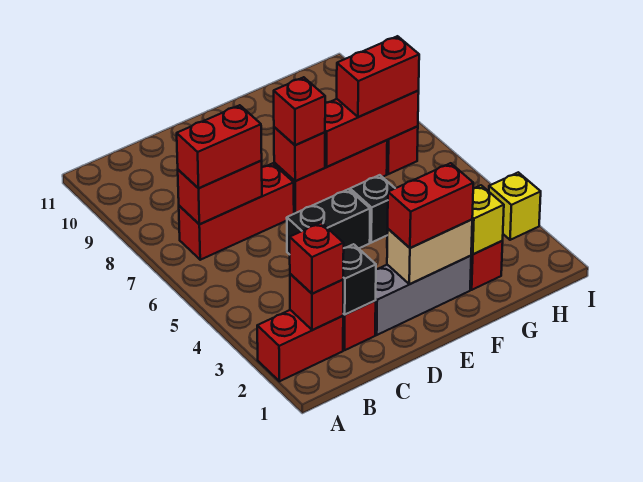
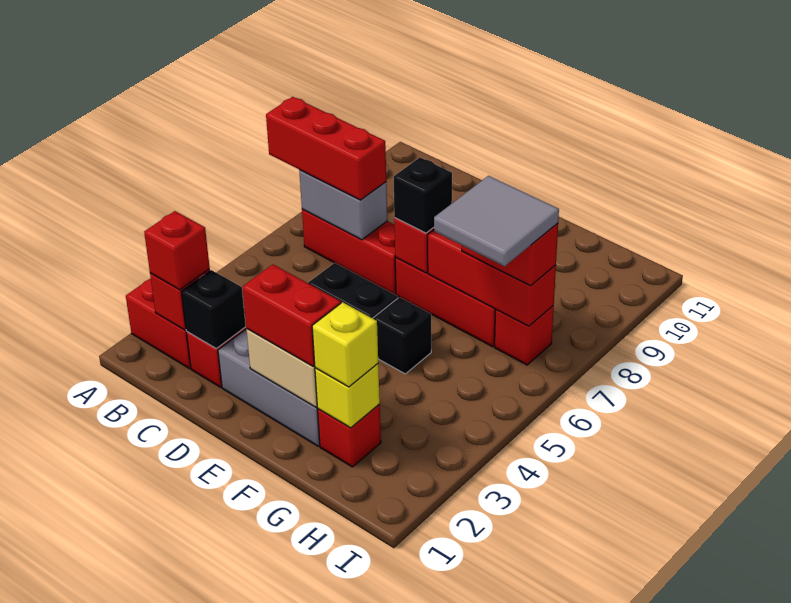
red brick B7:C7 level 2 -> grey brick B7:C7 level 2
red brick B7:C7 level 3 -> red brick A7:C7 level 3
red brick E7 level 3 -> black brick E7 level 3
none -> grey tile G6:H7 level 4
yellow brick I3 level 1 -> yellow brick G2 level 3

